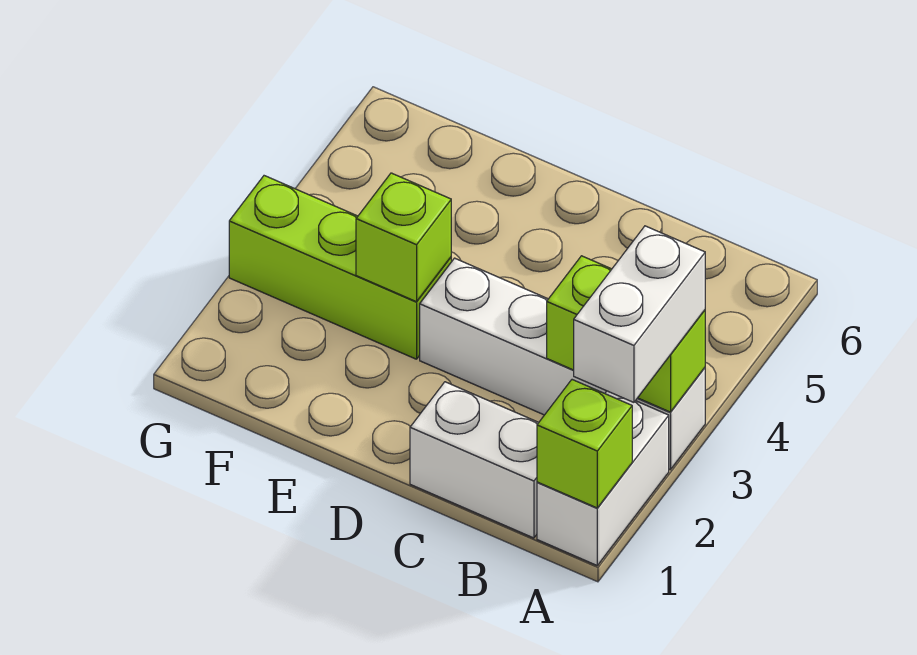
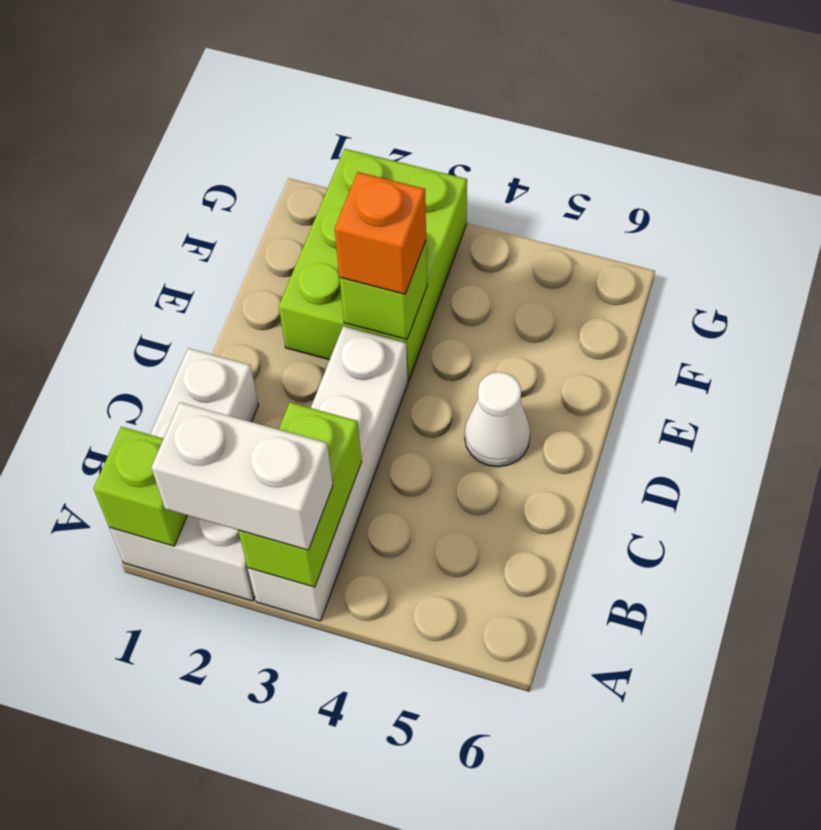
none -> white cone D5 level 1
lime brick E3:G3 level 1 -> lime brick E2:G3 level 1
none -> orange brick E3 level 3

